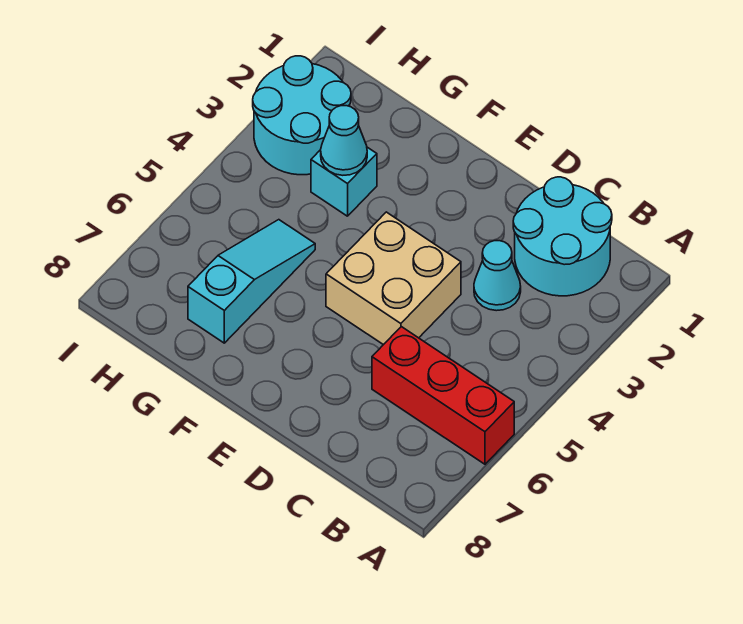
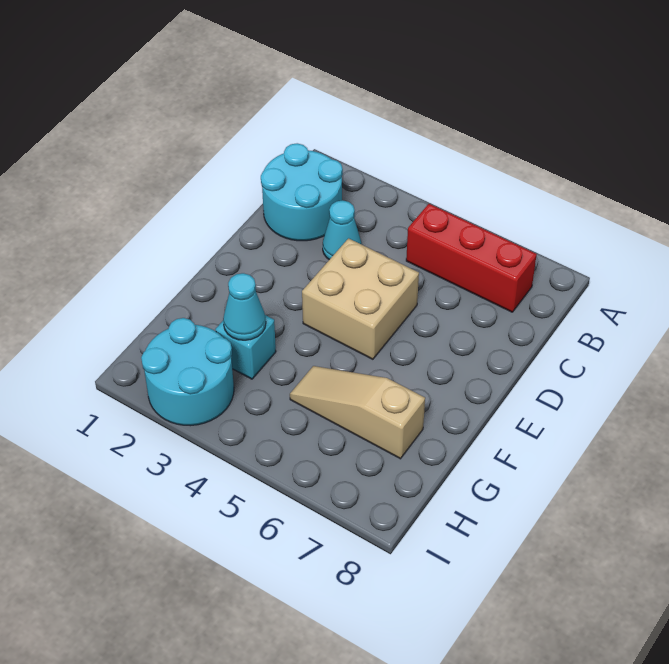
red brick A6:C6 level 1 -> red brick B5:B7 level 1
cyan slope G5:G7 level 1 top 7 -> tan slope G5:G7 level 1 top 7

